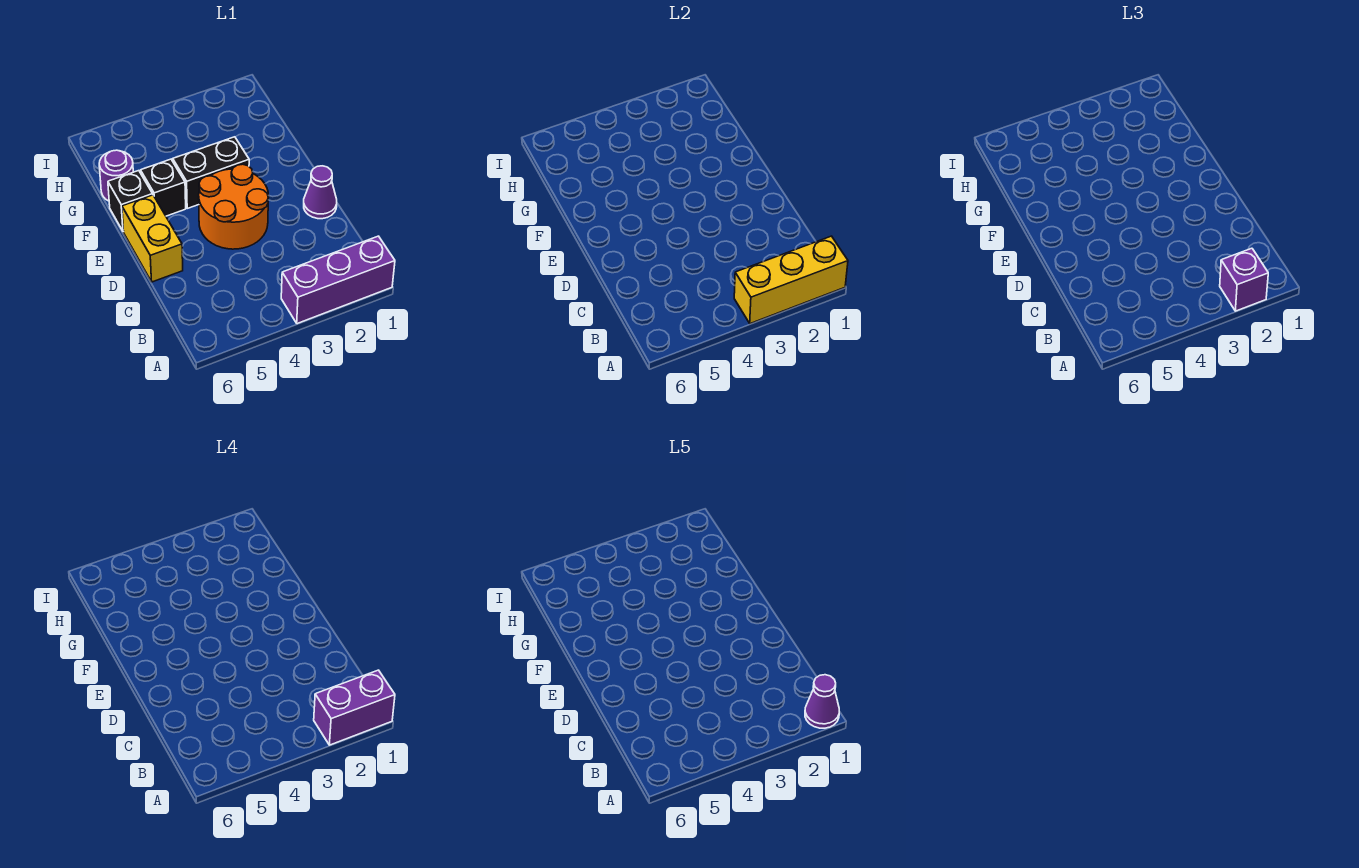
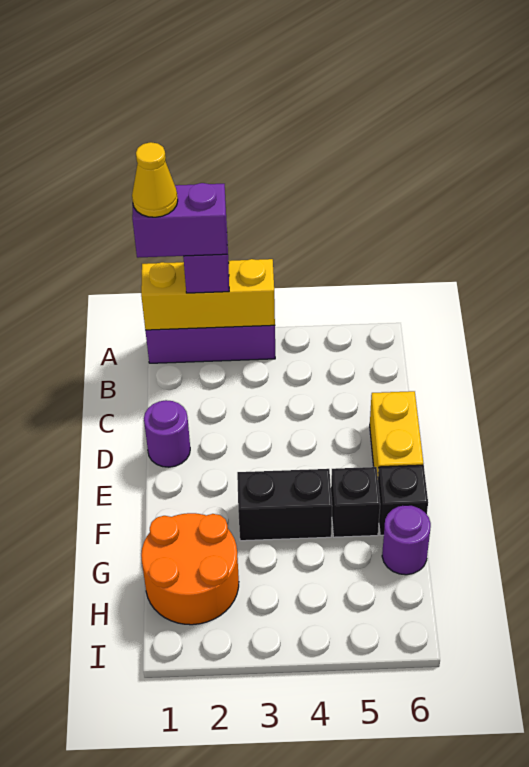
purple cone A1 level 5 -> yellow cone A1 level 5
purple cone D1 level 1 -> purple round brick D1 level 1
orange round brick D3:E4 level 1 -> orange round brick G1:H2 level 1

